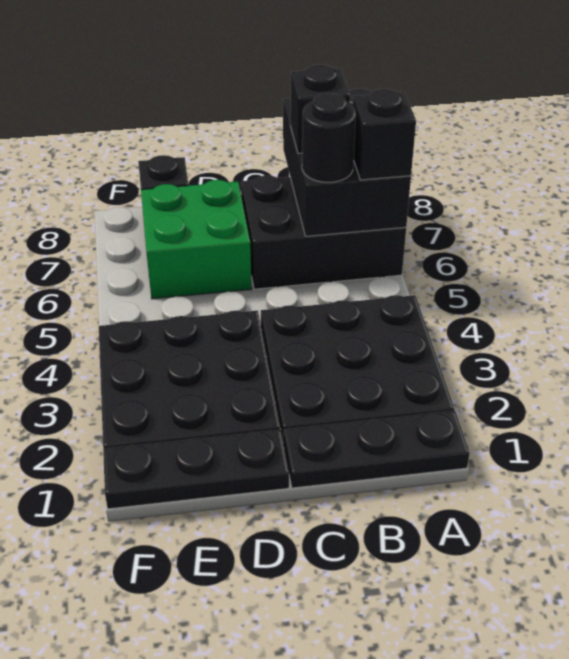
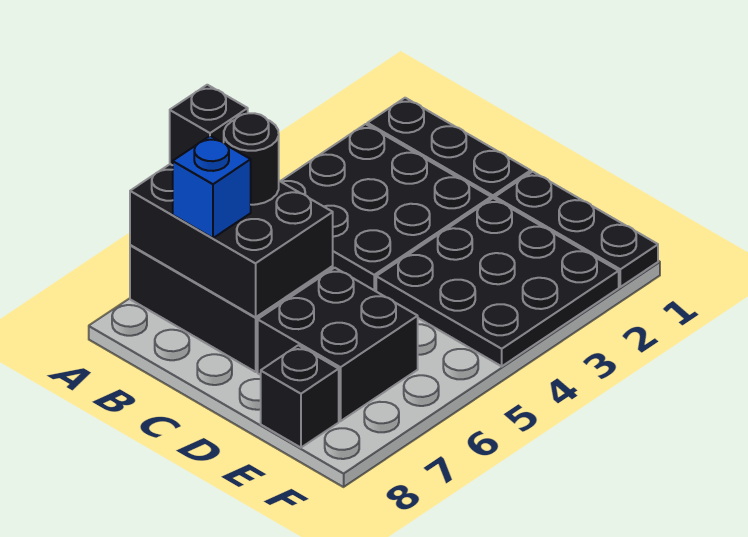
black brick A6:B8 level 2 -> black brick A6:C7 level 2
black brick B7 level 3 -> blue brick B7 level 3
green brick D6:E7 level 1 -> black brick D6:E7 level 1

